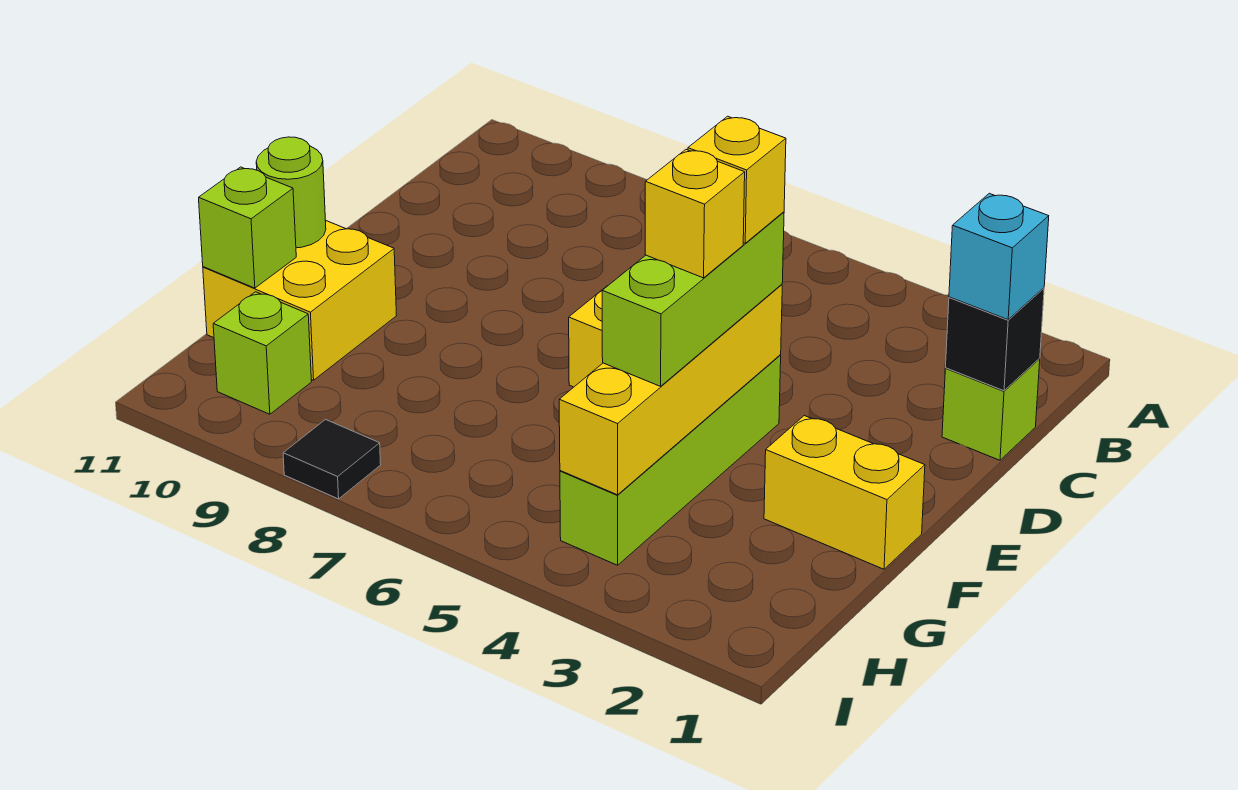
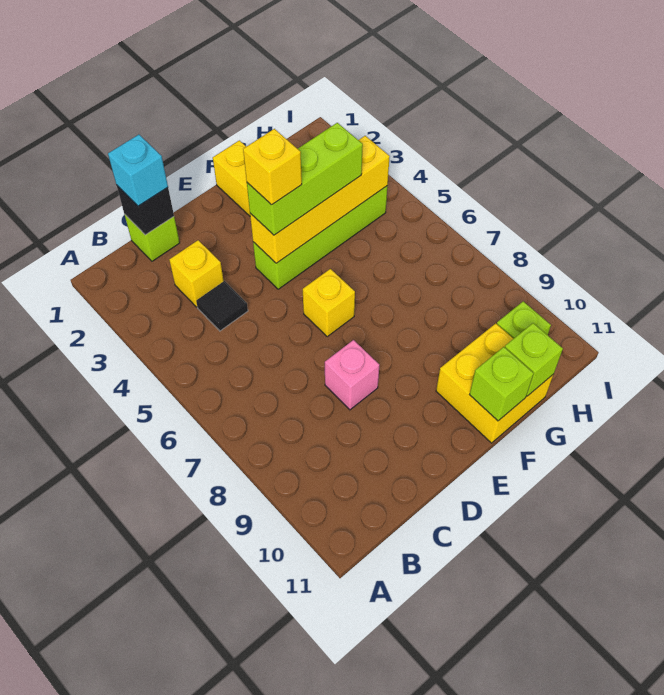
none -> pink brick D8 level 1
yellow brick F4 level 4 -> yellow brick C3 level 1
lime round brick F11 level 2 -> lime brick F11 level 2
black tile I8 level 1 -> black tile C4 level 1

